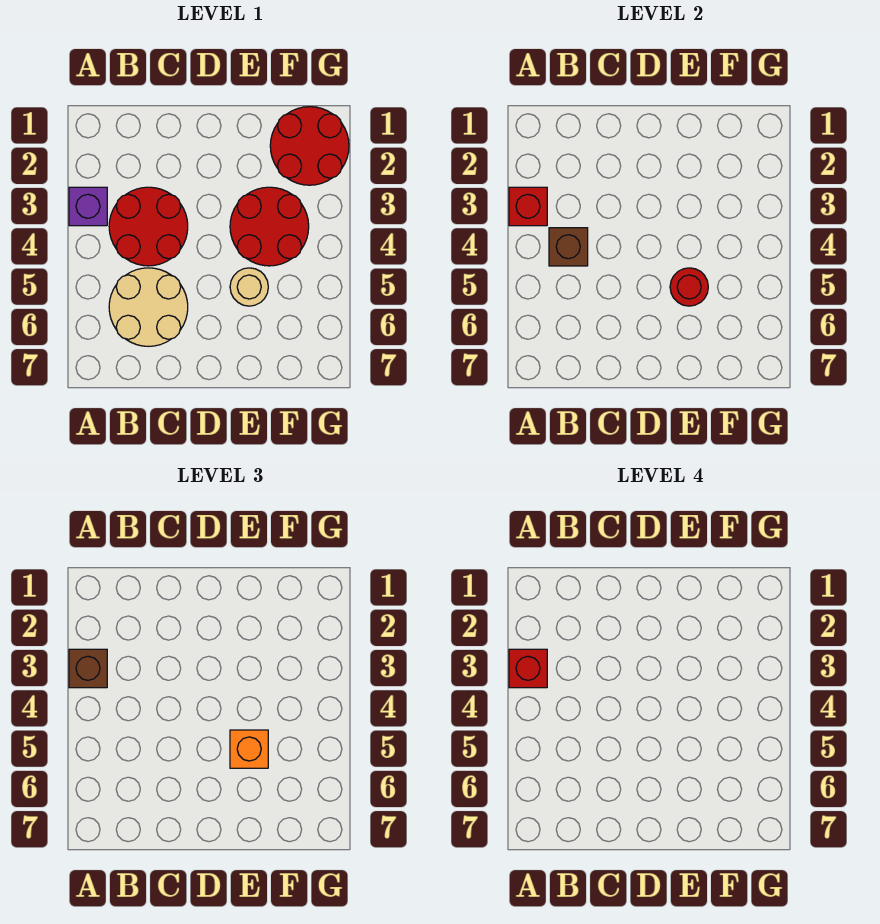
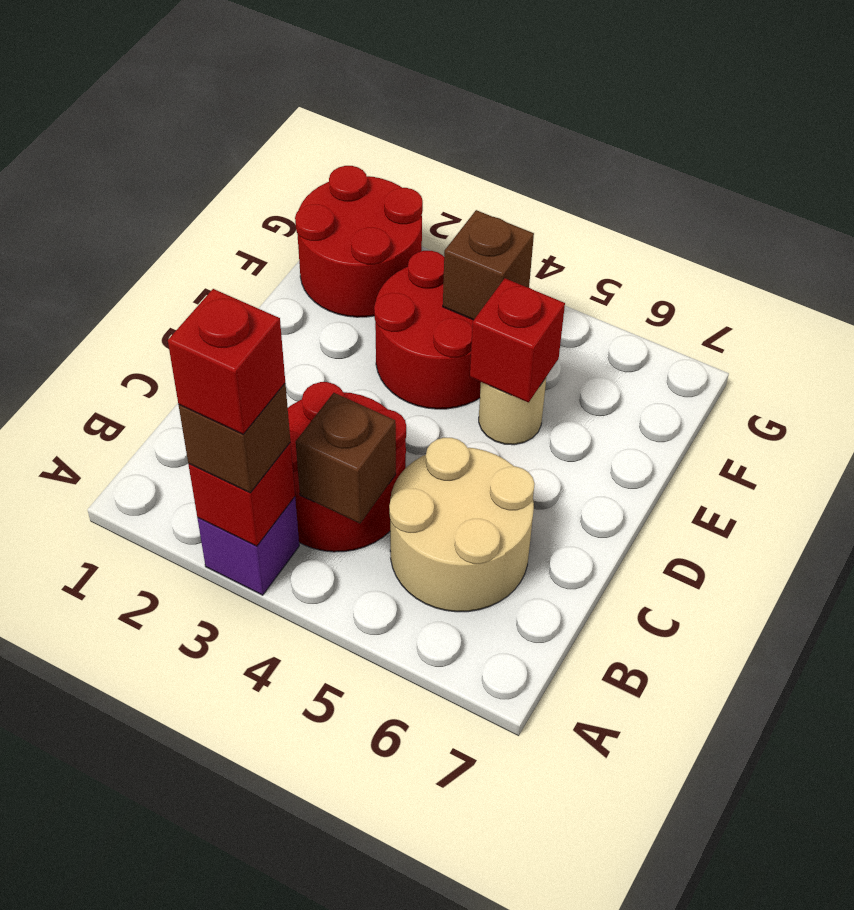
red round brick E5 level 2 -> red brick E5 level 2
orange brick E5 level 3 -> none
none -> brown brick F4 level 2

